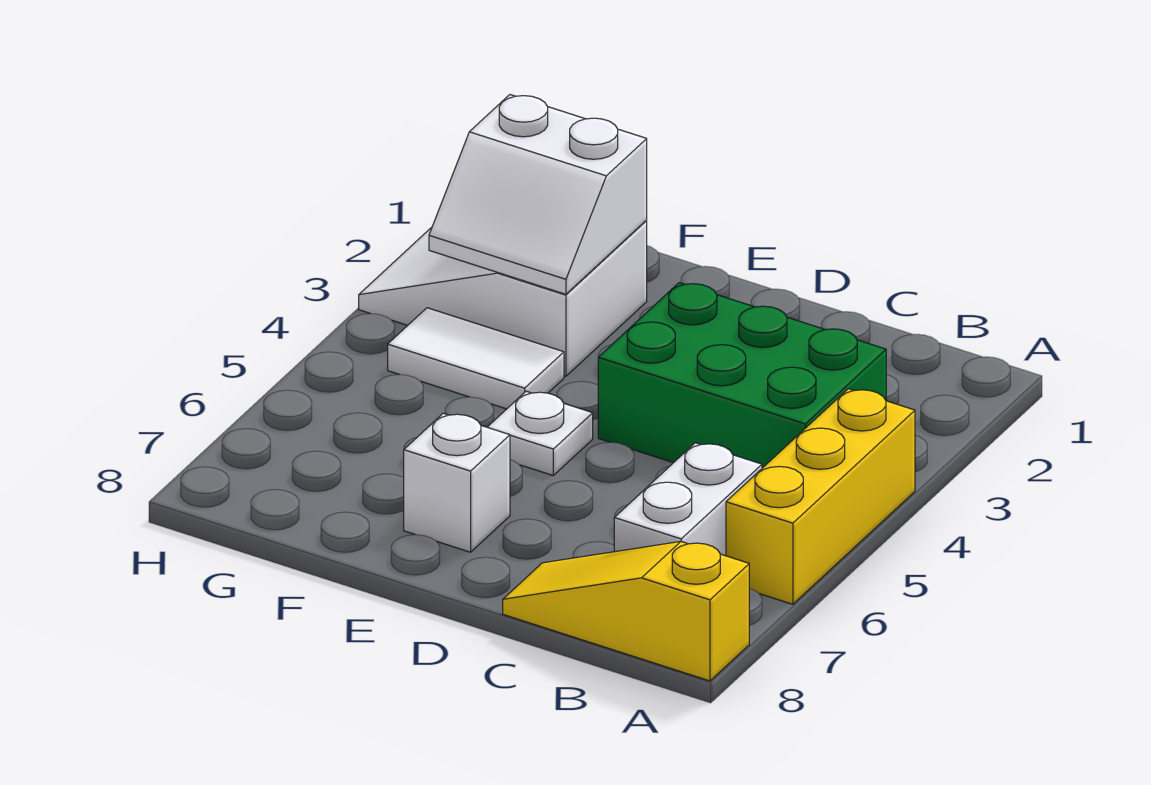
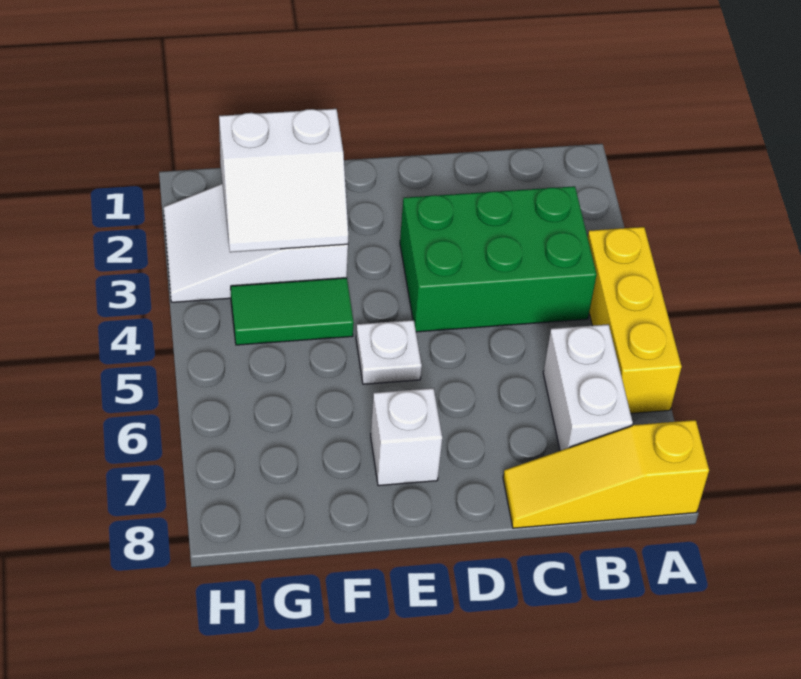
white tile F4:G4 level 1 -> green tile F4:G4 level 1

